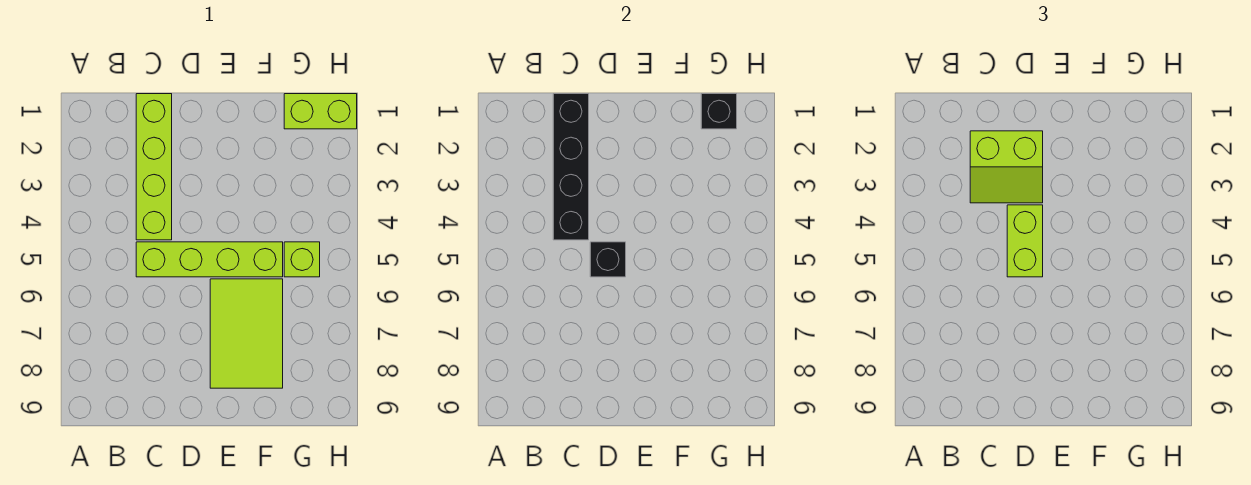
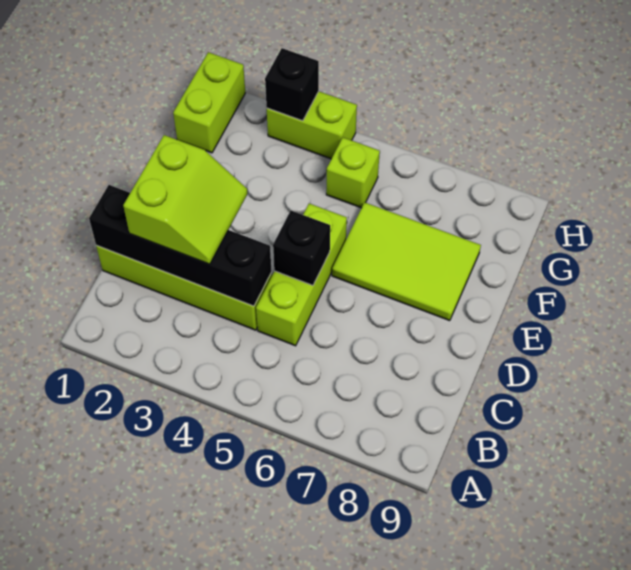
lime brick C5:F5 level 1 -> lime brick C5:E5 level 1
lime brick D4:D5 level 3 -> lime brick H3:H4 level 1
black brick G1 level 2 -> black brick H3 level 2

